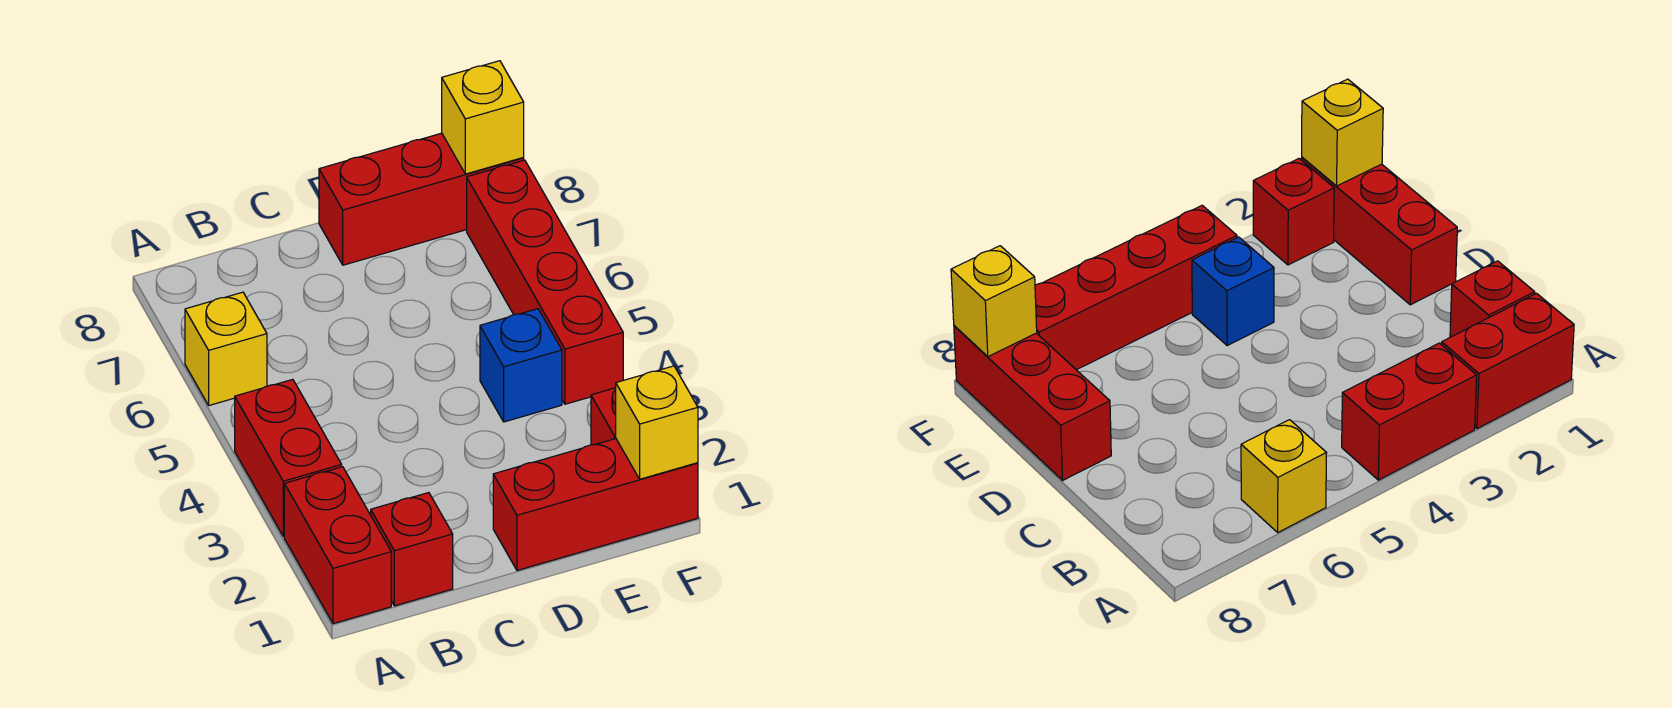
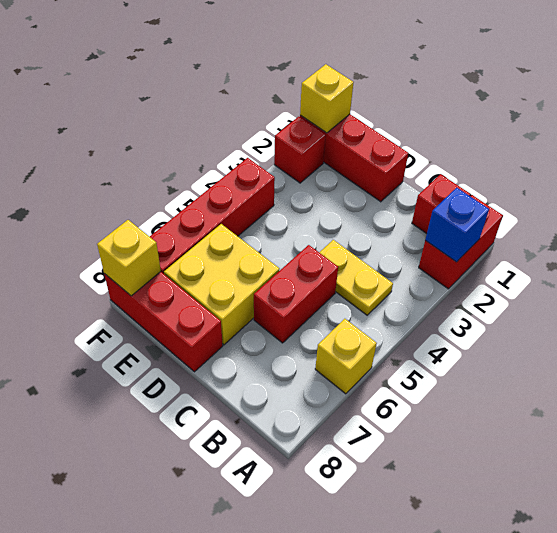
red brick A3:A4 level 1 -> red brick C5:C6 level 1
none -> yellow plate B4:C4 level 1
none -> yellow brick D6:E7 level 1
blue brick E4 level 1 -> blue brick A2 level 2

